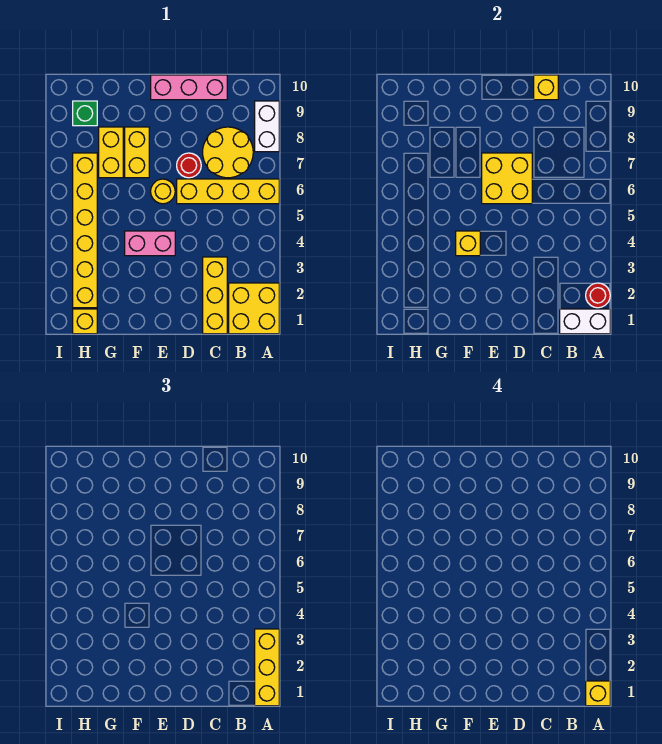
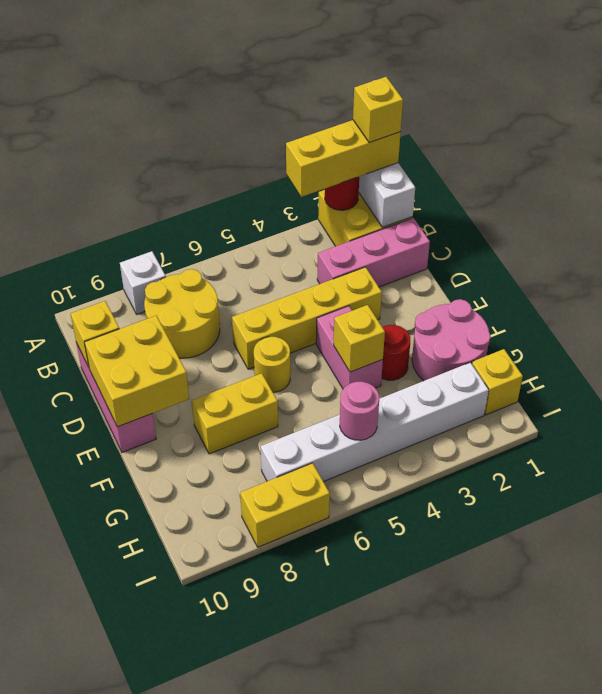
yellow brick A6:D6 level 1 -> yellow brick D3:D6 level 1
white brick A8:A9 level 1 -> white brick A8 level 1
yellow brick C1:C3 level 1 -> pink brick C1:C3 level 1
yellow brick D6:E7 level 2 -> yellow brick D9:E10 level 2
red round brick D7 level 1 -> red round brick F3 level 1
none -> pink round brick F1:G2 level 1
yellow brick G7:G8 level 1 -> yellow brick I7:I8 level 1
yellow brick H2:H7 level 1 -> white brick H2:H7 level 1
none -> pink round brick H5 level 2
green brick H9 level 1 -> none

